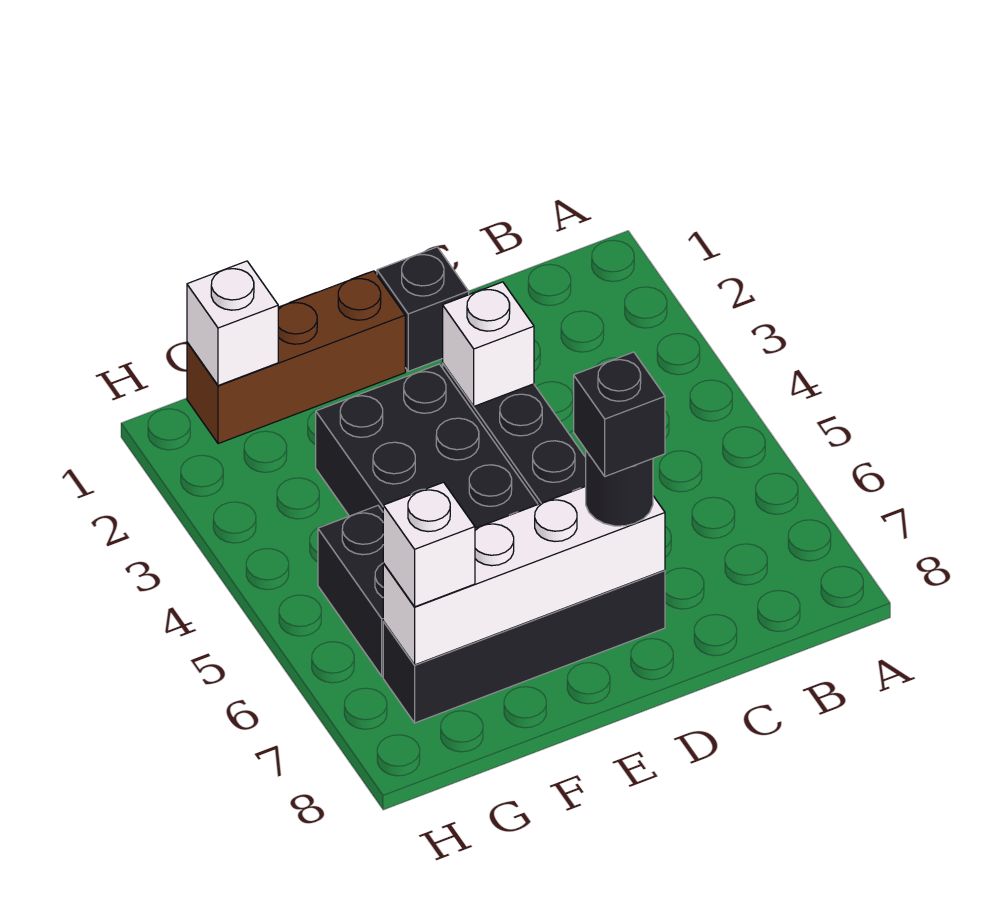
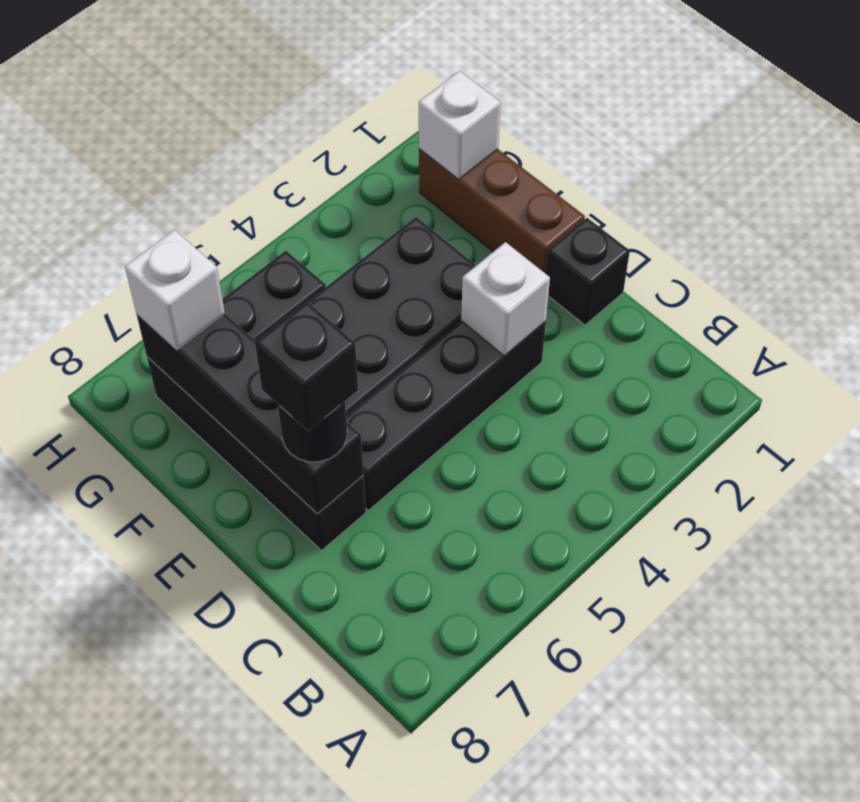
white brick D7:G7 level 2 -> black brick D7:G7 level 2

